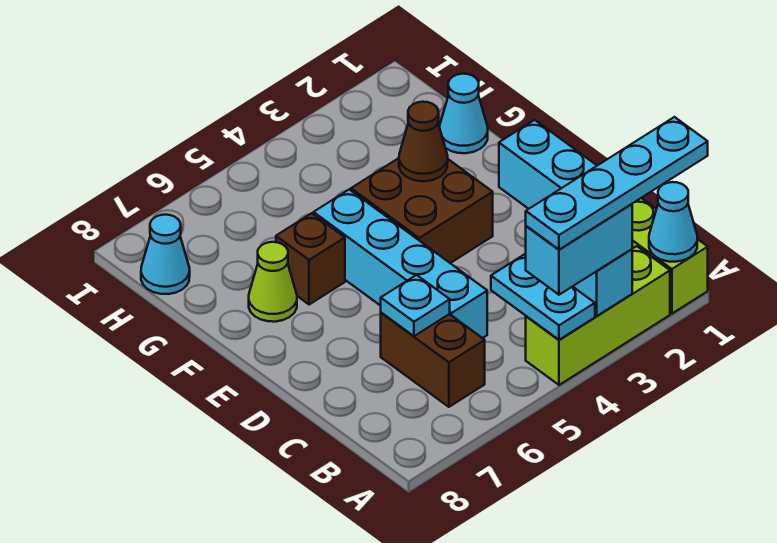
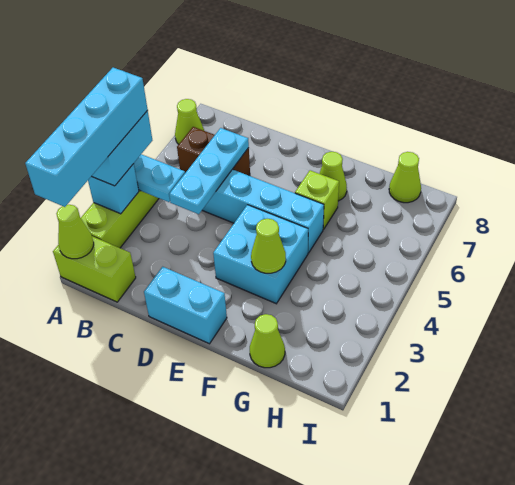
cyan cone A1 level 2 -> lime cone A1 level 2
cyan plate A1:A4 level 4 -> cyan brick A1:A4 level 4
none -> lime cone A7 level 1
cyan plate C6 level 2 -> cyan plate C4:C6 level 2
brown brick E3:F4 level 1 -> cyan brick E3:F4 level 1
brown cone F3 level 2 -> lime cone F3 level 2
brown brick F6 level 1 -> lime brick F6 level 1
cyan cone G1 level 1 -> lime cone G1 level 1
cyan cone H8 level 1 -> lime cone H8 level 1

